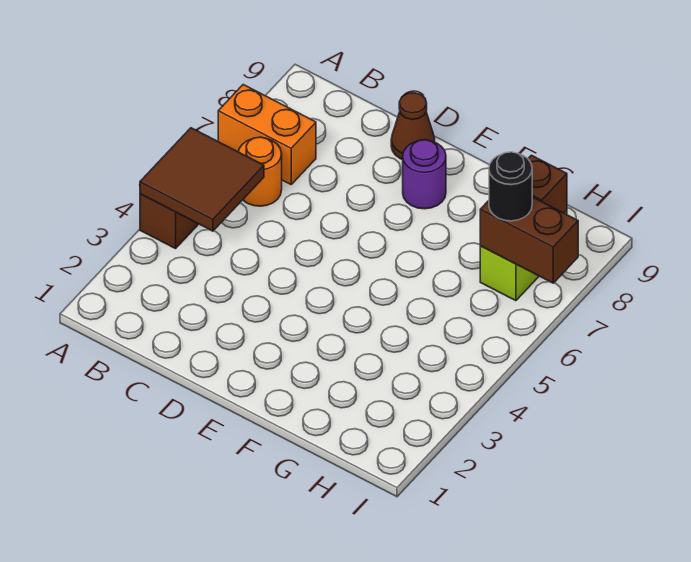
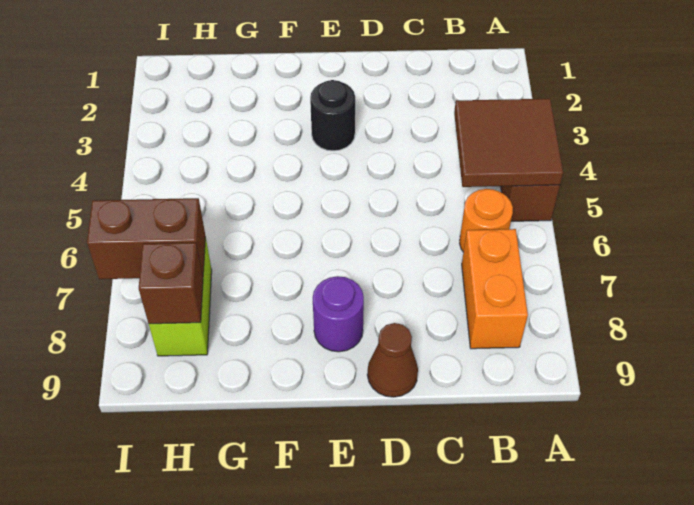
orange brick A7:B7 level 1 -> orange brick B7:B8 level 1
black round brick H7 level 3 -> black round brick E3 level 1

